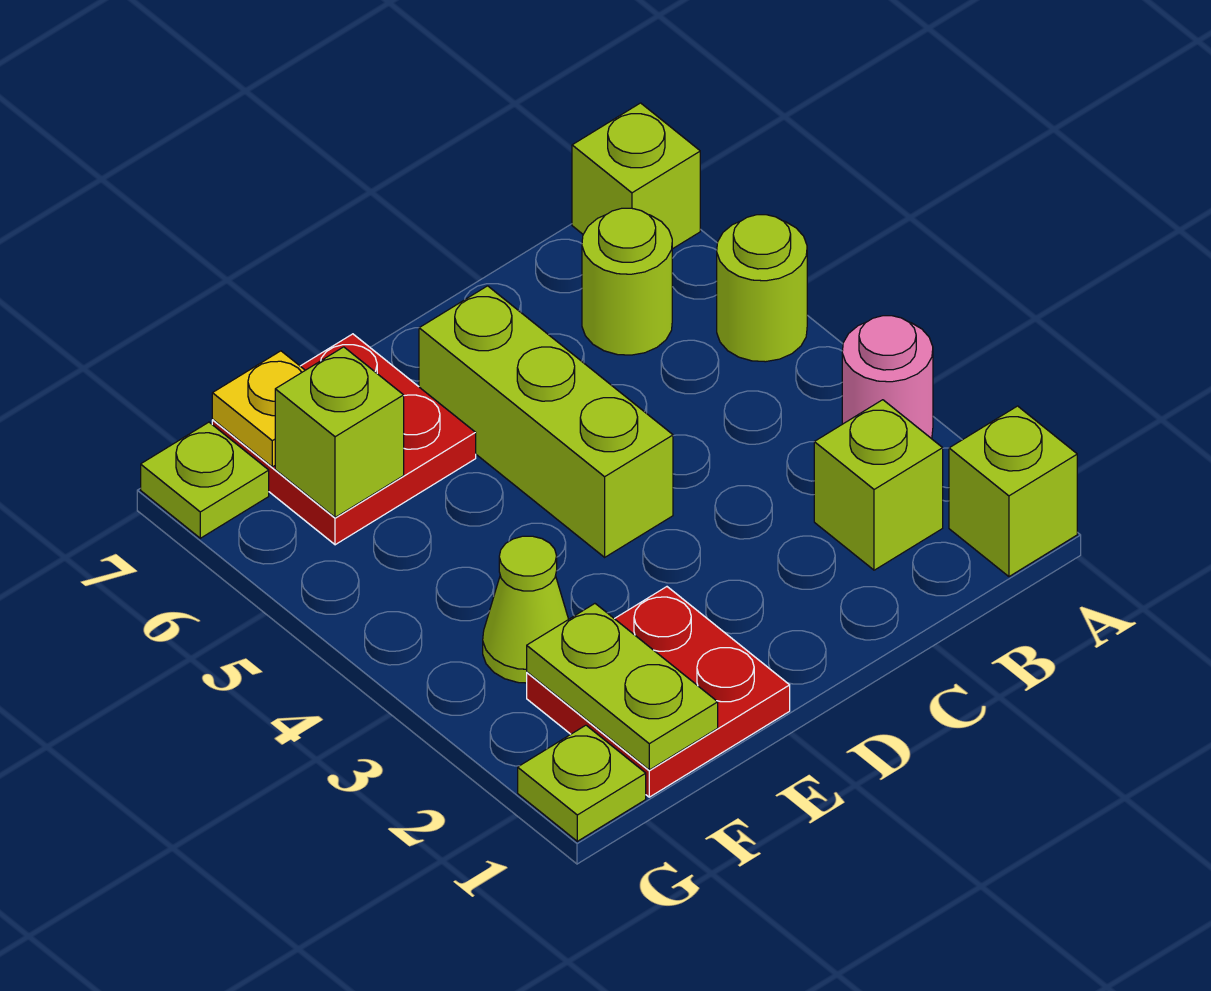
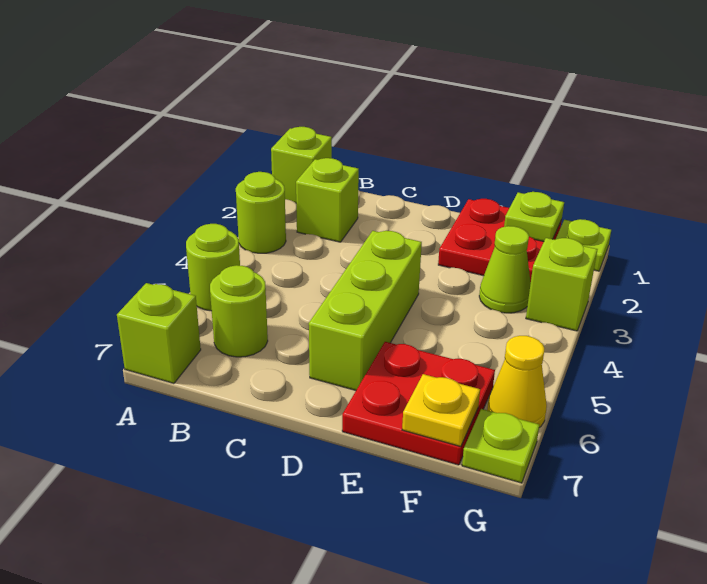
pink round brick A3 level 1 -> lime round brick A3 level 1
lime plate F1:F2 level 2 -> lime plate F1 level 2
lime brick F6 level 2 -> lime brick G3 level 1
none -> yellow cone G6 level 1

